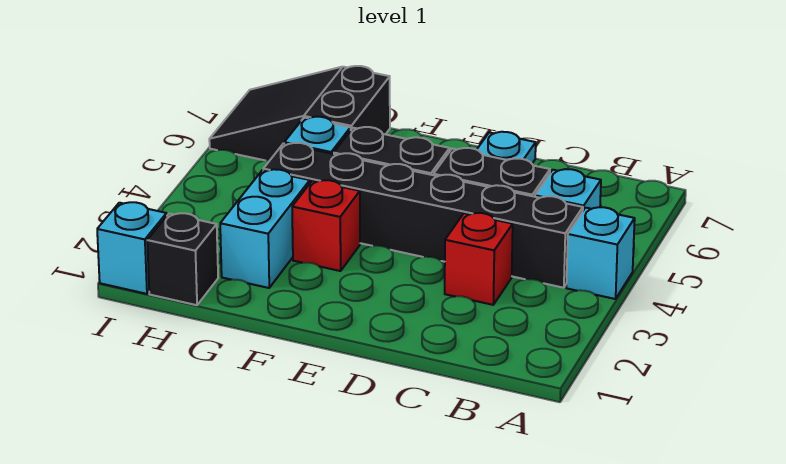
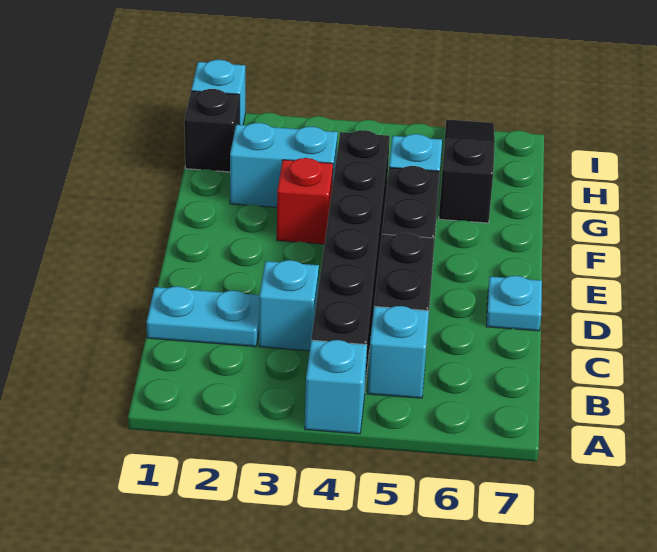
none -> cyan plate C1:C2 level 1
red brick C3 level 1 -> cyan brick C3 level 1
black slope G6:I7 level 1 top G -> black slope G6:I6 level 1 top G

